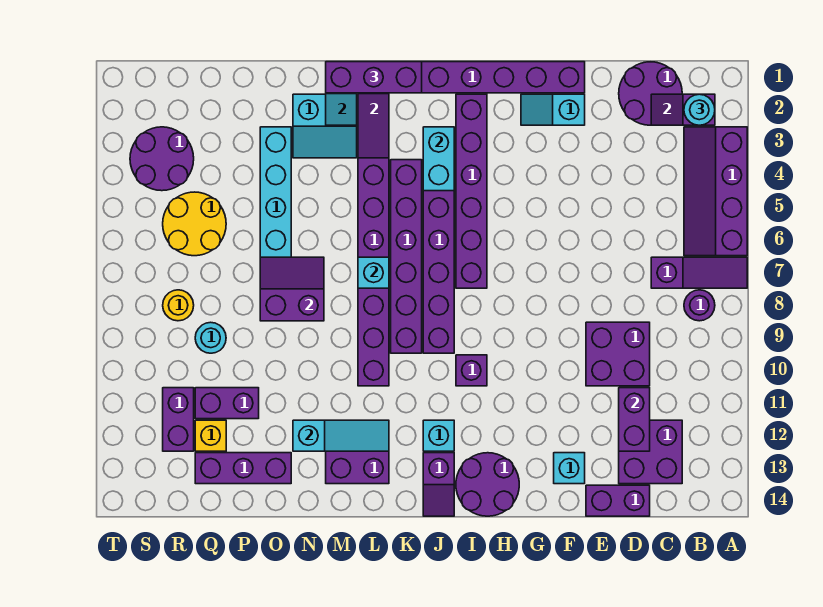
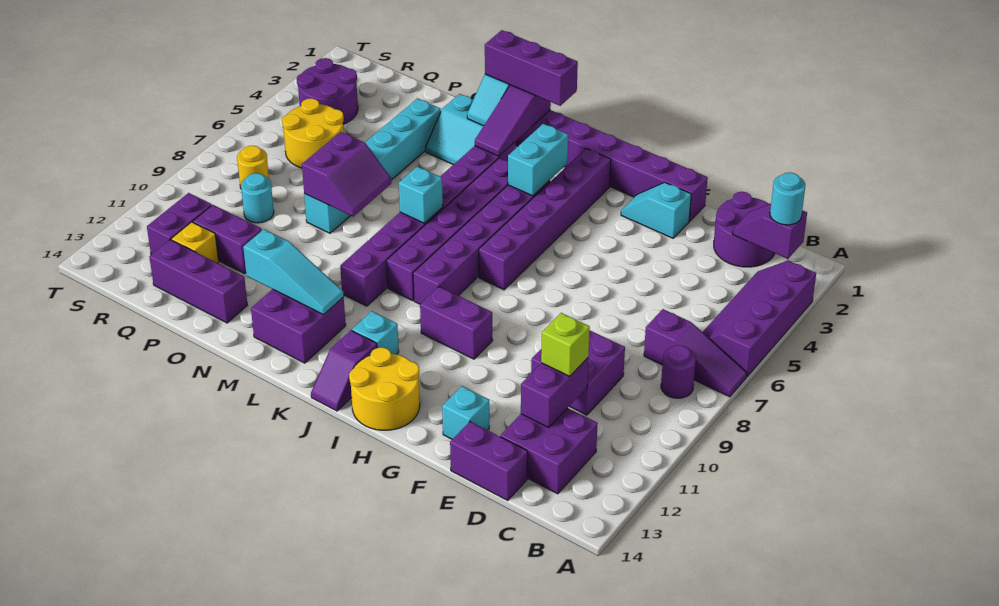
none -> lime brick D11 level 3
purple round brick H13:I14 level 1 -> yellow round brick H13:I14 level 1
purple brick I10 level 1 -> purple brick H10:I10 level 1
purple slope N7:O8 level 2 top 8 -> purple slope N7:O8 level 2 top O

